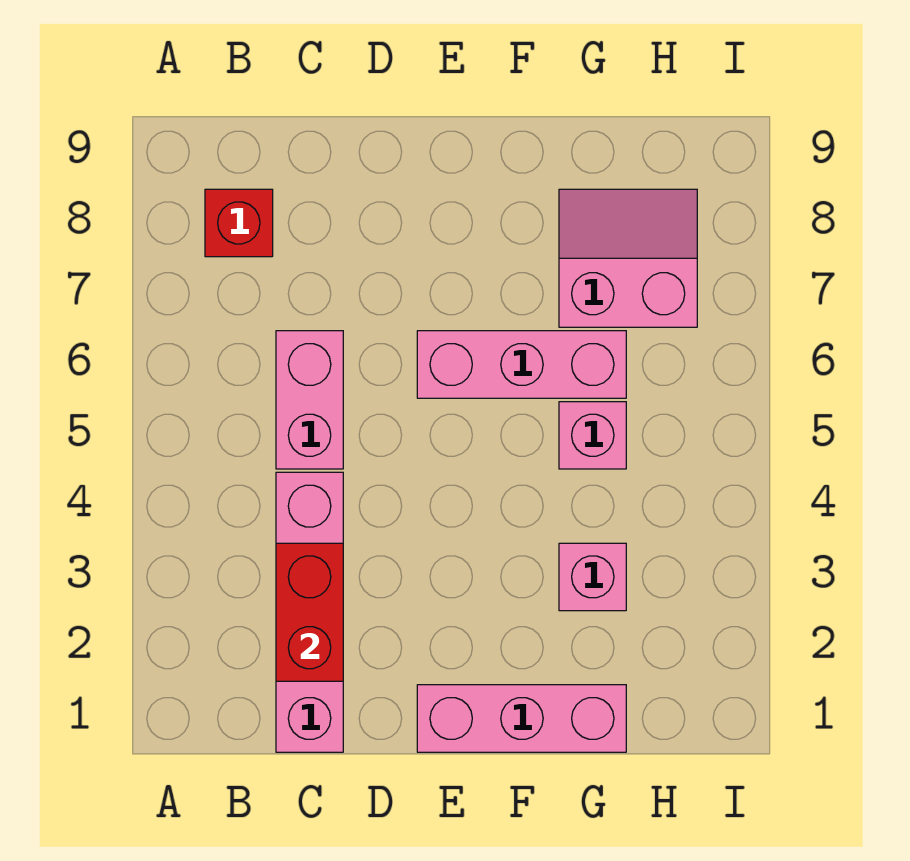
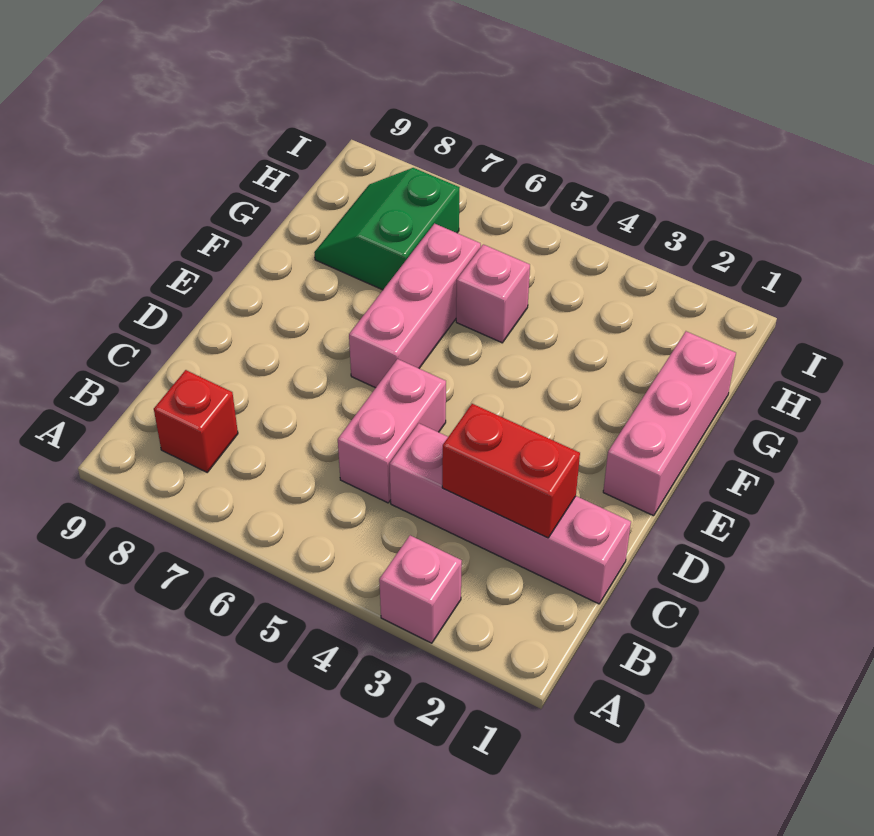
pink brick C5:C6 level 1 -> pink brick C5:D5 level 1
pink brick G3 level 1 -> pink brick A3 level 1
pink slope G7:H8 level 1 top 7 -> green slope G7:H8 level 1 top 7

